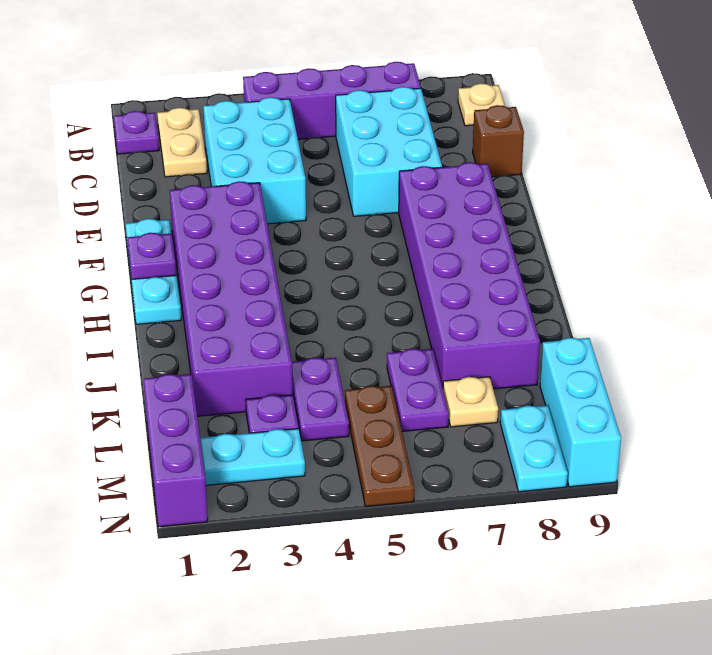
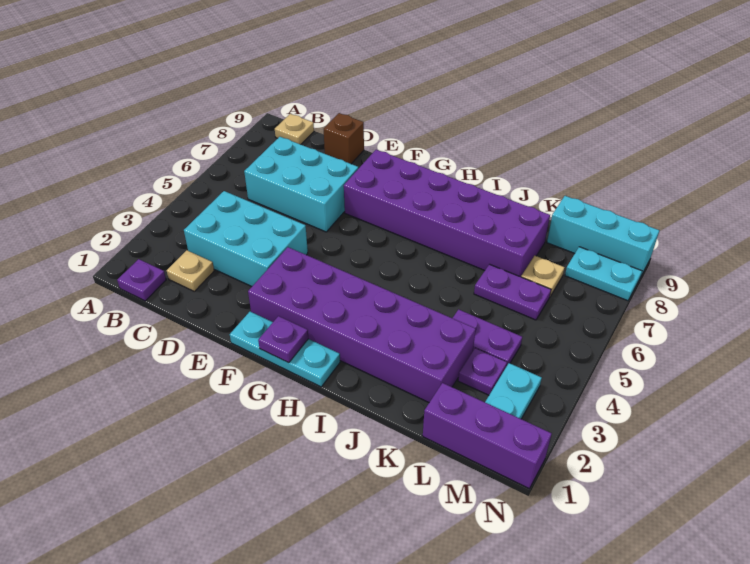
tan plate B2:C2 level 1 -> tan plate C2 level 1
purple brick B4:B7 level 1 -> none
brown plate L5:N5 level 1 -> none

